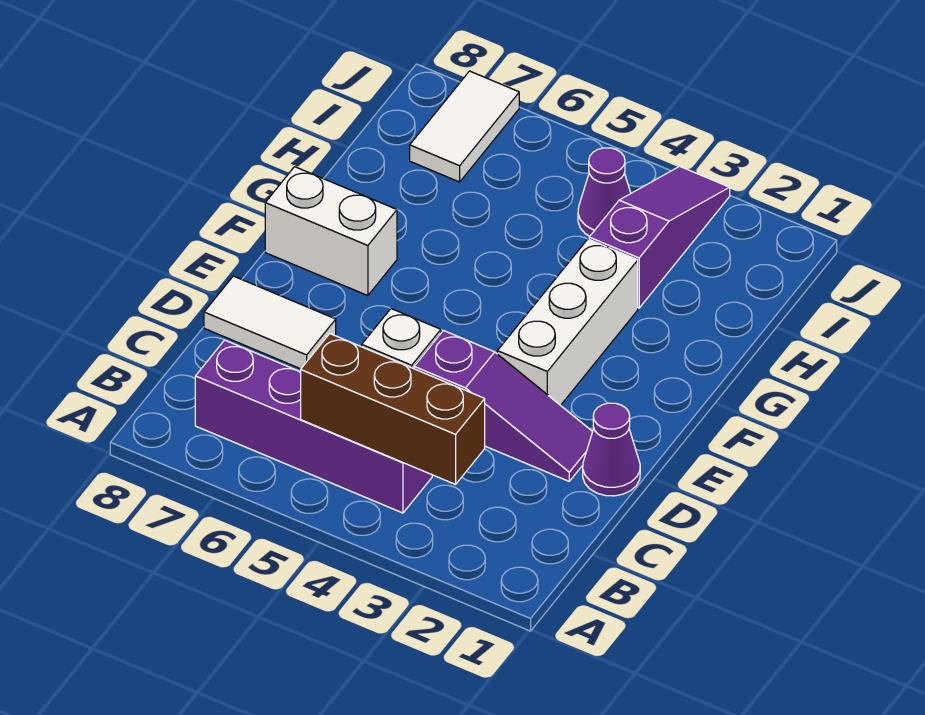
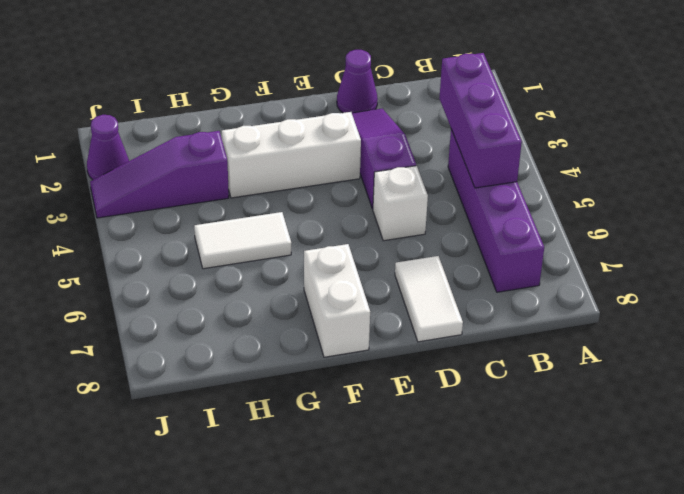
brown brick B3:B5 level 2 -> purple brick B3:B5 level 2
purple cone I4 level 1 -> purple cone J2 level 1
white tile I7:J7 level 1 -> white tile G5:H5 level 1

